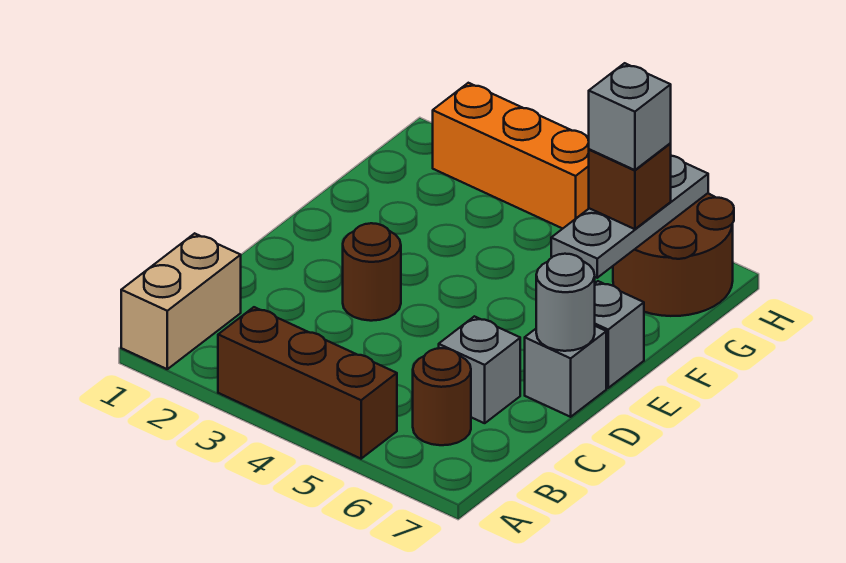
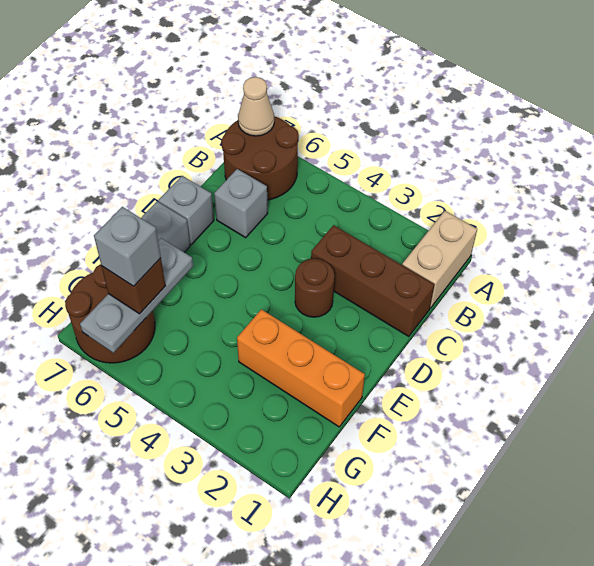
brown brick A3:A5 level 1 -> brown brick C1:C3 level 1
none -> tan cone A7 level 2
brown round brick B6 level 1 -> brown round brick A6:B7 level 1
grey round brick D7 level 2 -> none
orange brick H2:H4 level 1 -> orange brick F1:F3 level 1

